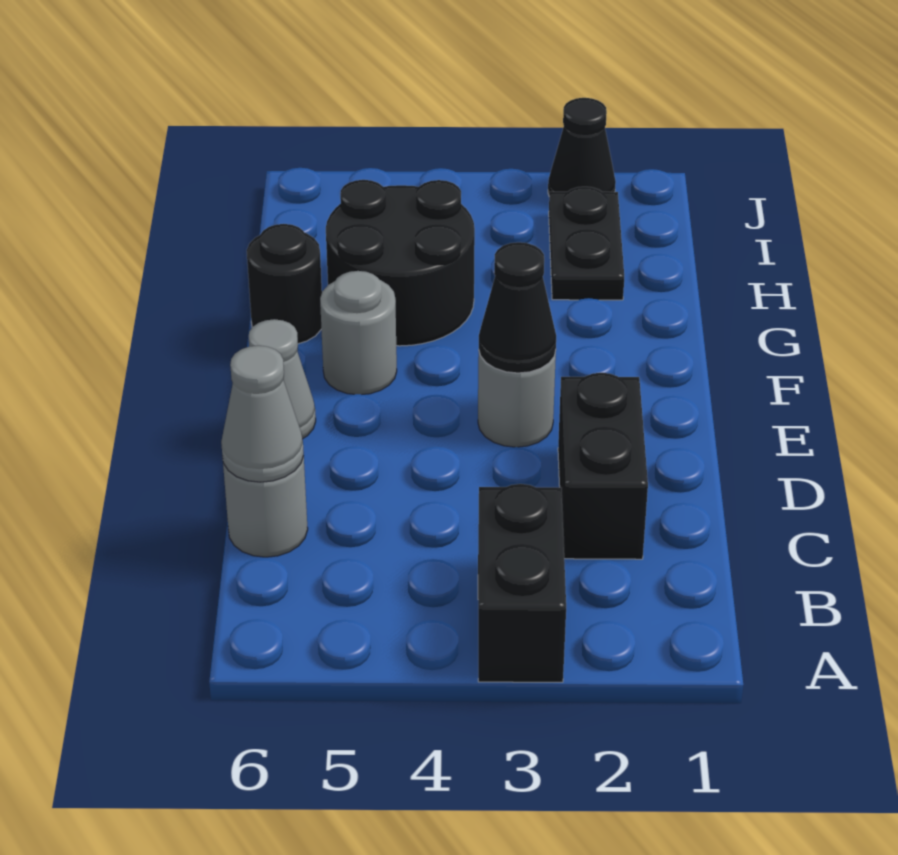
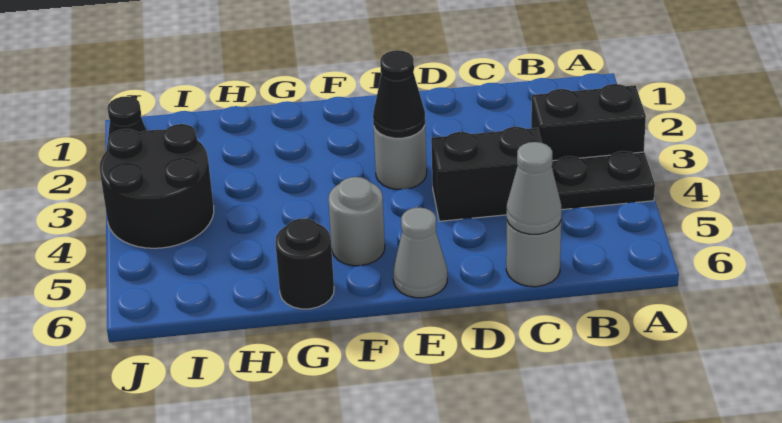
black brick C2:D2 level 1 -> black brick C4:D4 level 1
black round brick G4:H5 level 1 -> black round brick I3:J4 level 1
black plate H2:I2 level 1 -> black plate A4:B4 level 1

